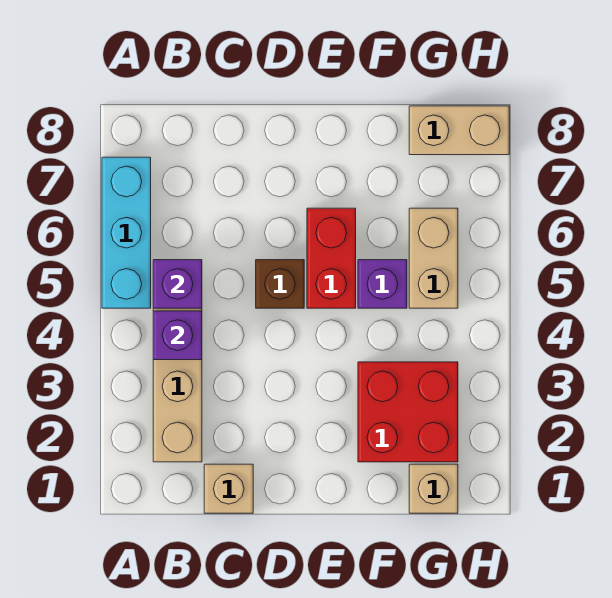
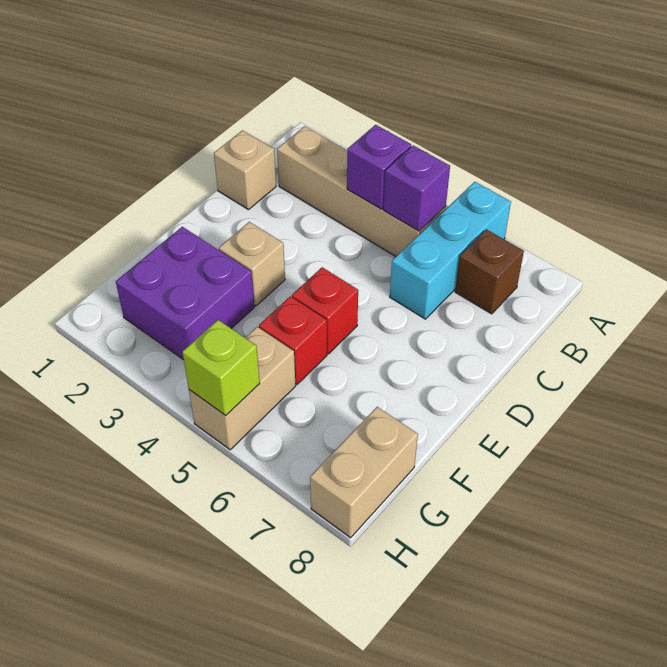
cyan brick A5:A7 level 1 -> cyan brick A6:C6 level 1
brown brick D5 level 1 -> brown brick B7 level 1
red brick E5:E6 level 1 -> red brick E5 level 1
red brick F2:G3 level 1 -> purple brick F2:G3 level 1
purple brick F5 level 1 -> red brick F5 level 1
tan brick G1 level 1 -> tan brick E3 level 1
tan brick G5:G6 level 1 -> tan brick G5:H5 level 1
none -> lime brick H5 level 2

